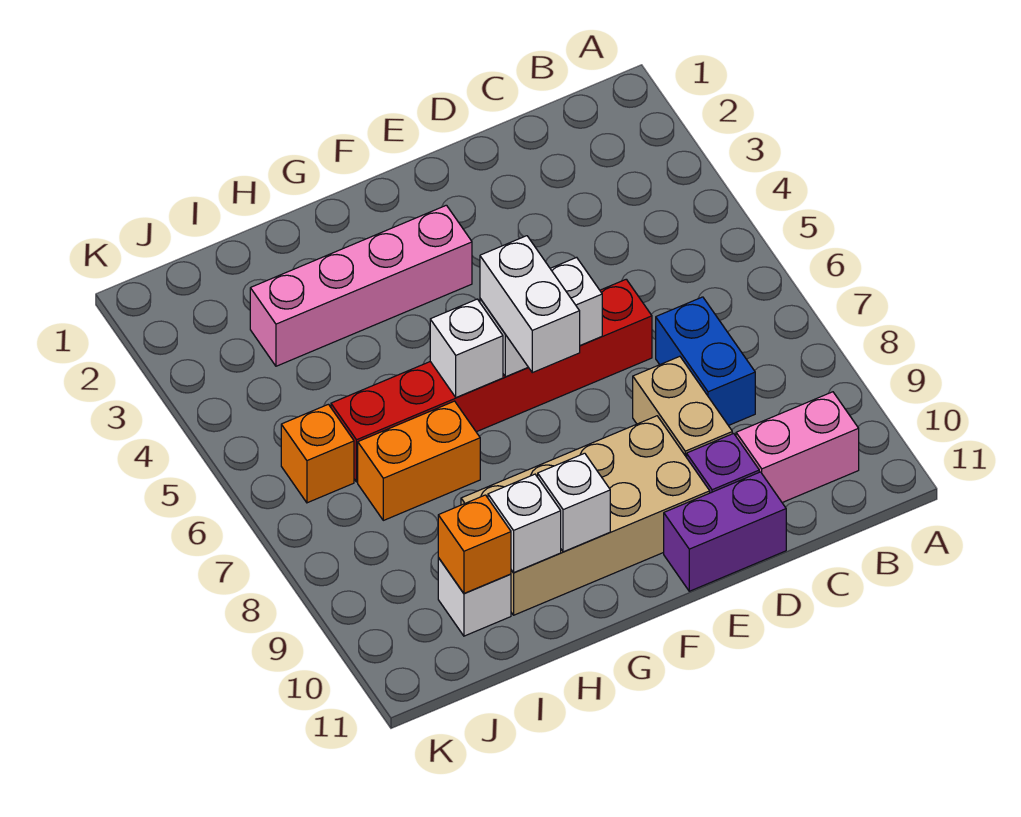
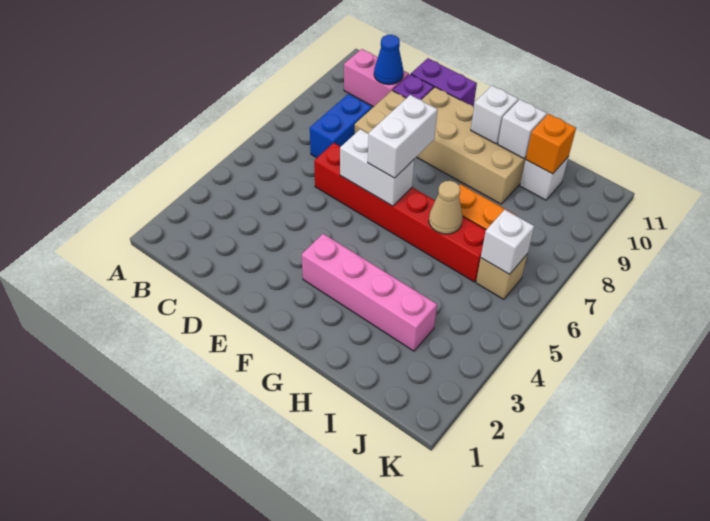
none -> blue cone C10 level 2
white brick G6 level 2 -> white brick J6 level 2
none -> tan cone H6 level 2
orange brick J6 level 1 -> tan brick J6 level 1

